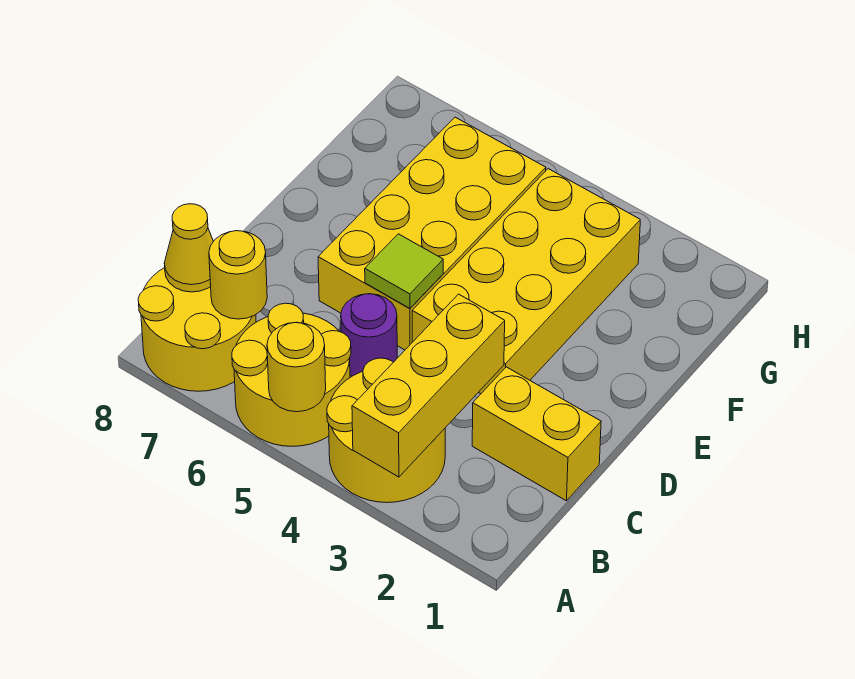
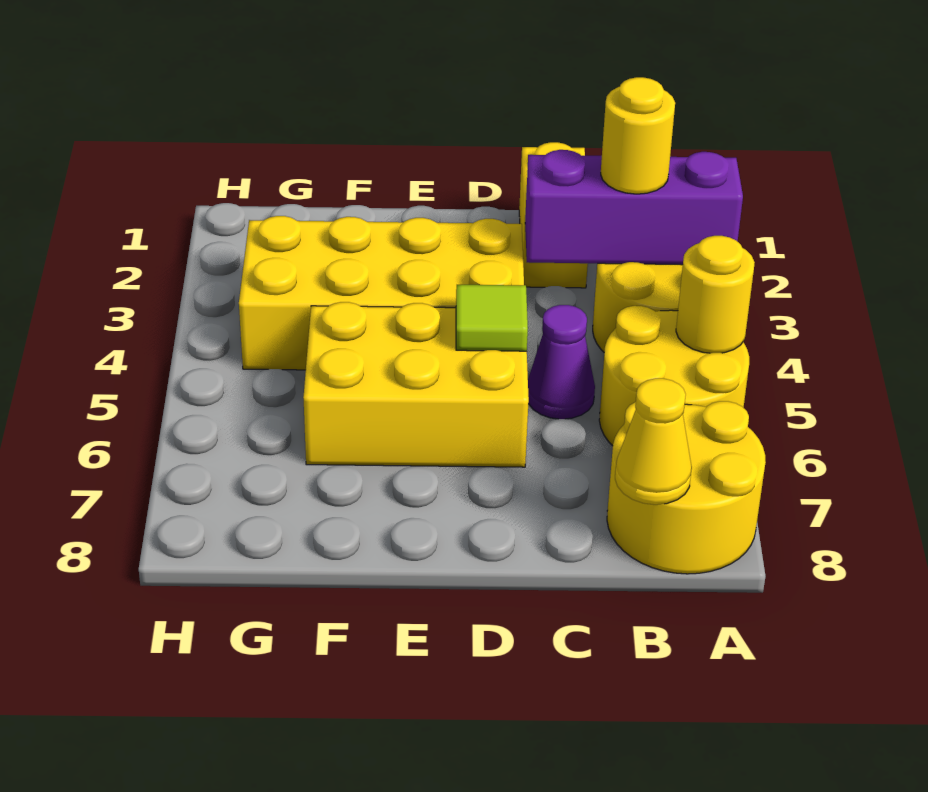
yellow brick A3:C3 level 2 -> purple brick A3:C3 level 2
yellow round brick B7 level 2 -> yellow round brick B3 level 3
purple round brick C5 level 1 -> purple cone C5 level 1
yellow brick D5:G6 level 1 -> yellow brick D5:F6 level 1

